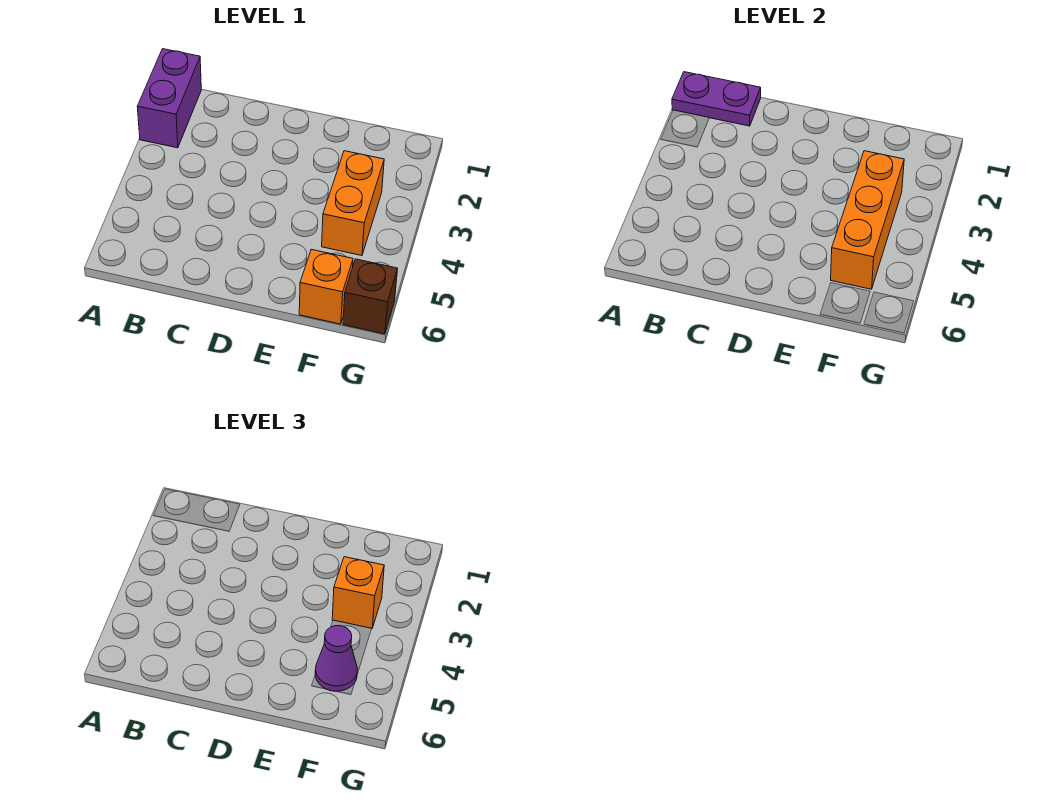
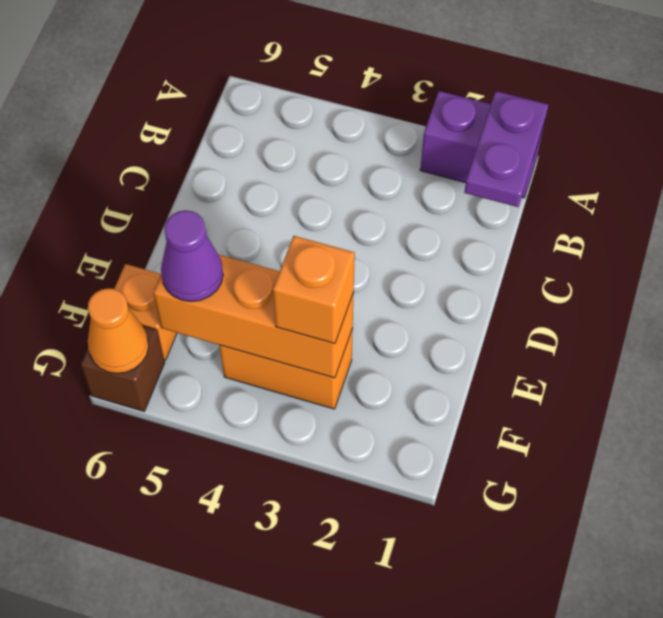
none -> orange cone G6 level 2

